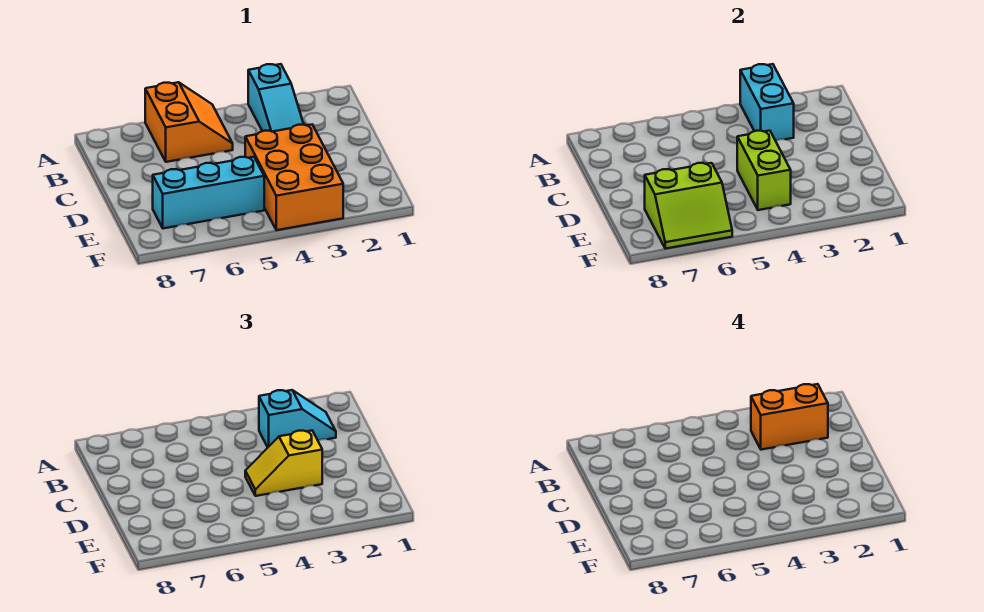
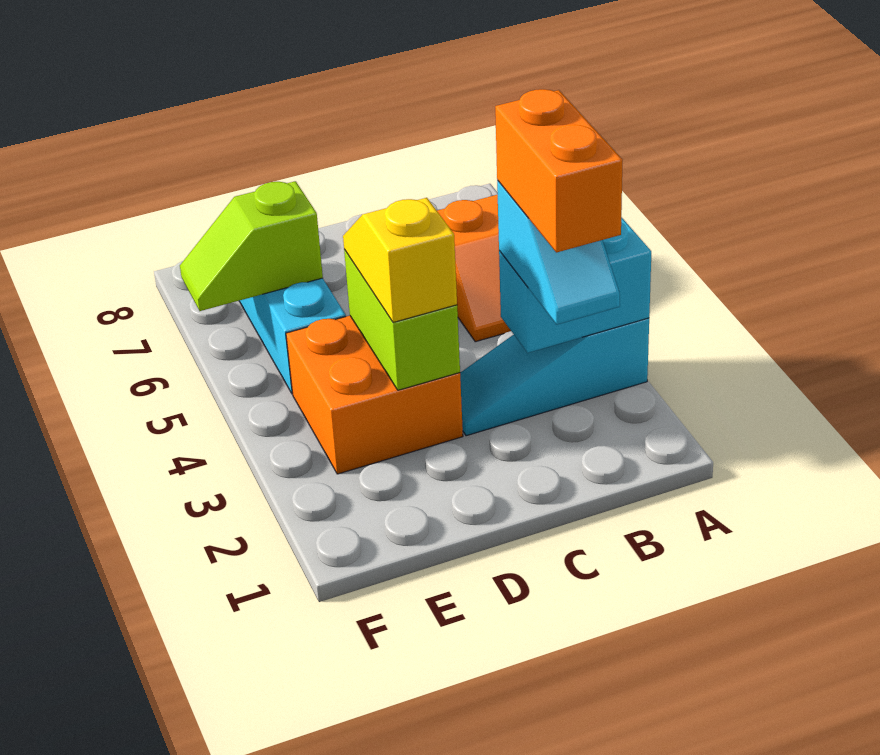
orange brick D3:F4 level 1 -> orange brick D3:E4 level 1
lime brick D4:E4 level 2 -> lime brick D3:D4 level 2
lime slope E6:F7 level 2 top E -> lime slope E6:F6 level 2 top E

